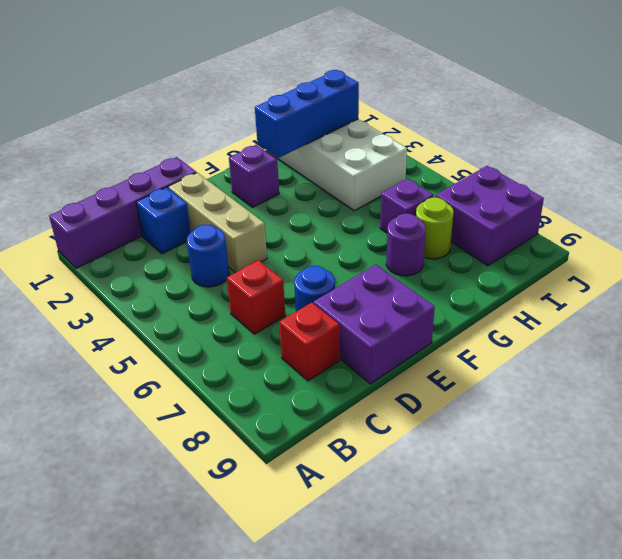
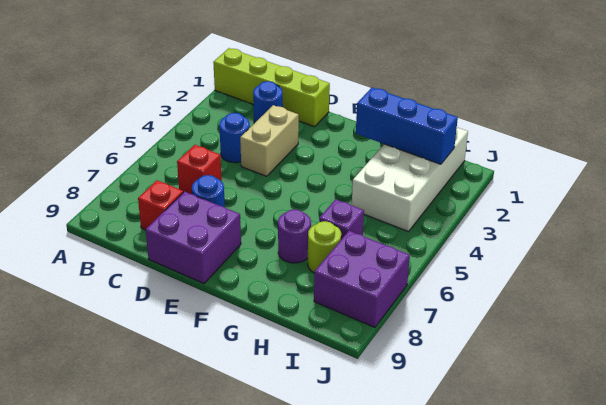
purple brick A1:D1 level 1 -> lime brick A1:D1 level 1
blue brick C2 level 1 -> blue round brick C2 level 1
tan brick D2:D4 level 1 -> tan brick D3:D4 level 1
purple brick F2 level 1 -> none

